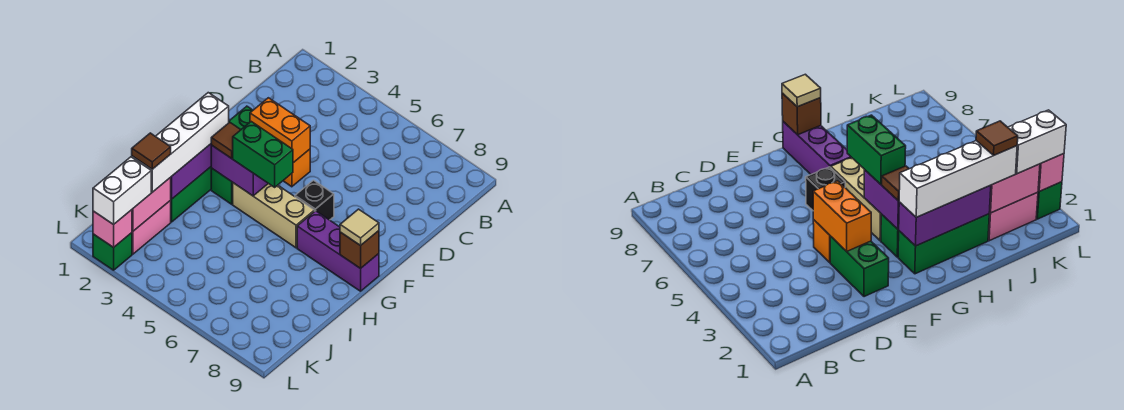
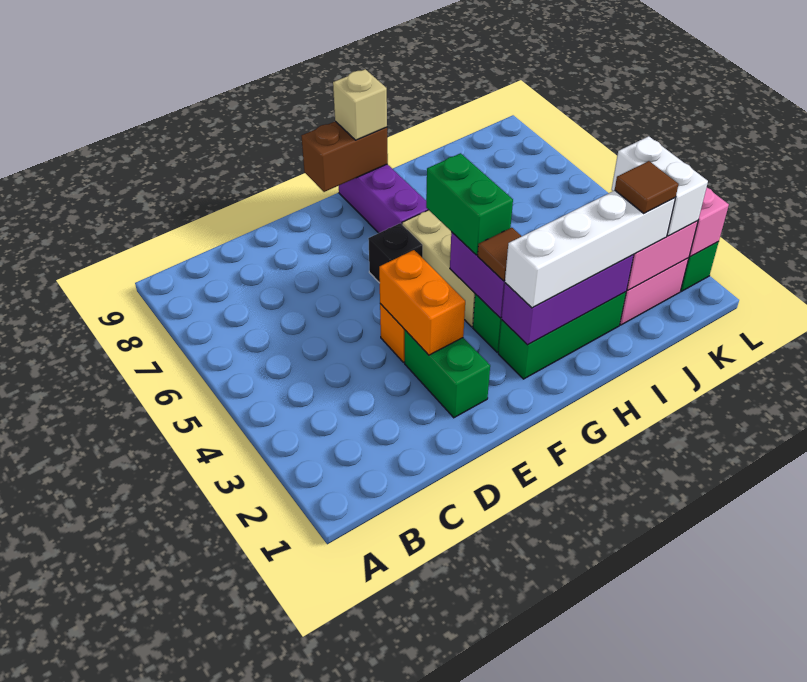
brown brick G9 level 2 -> brown brick F9:G9 level 2
tan tile G9 level 3 -> tan brick G9 level 3
white brick K2:L2 level 3 -> white brick K2:K3 level 3

